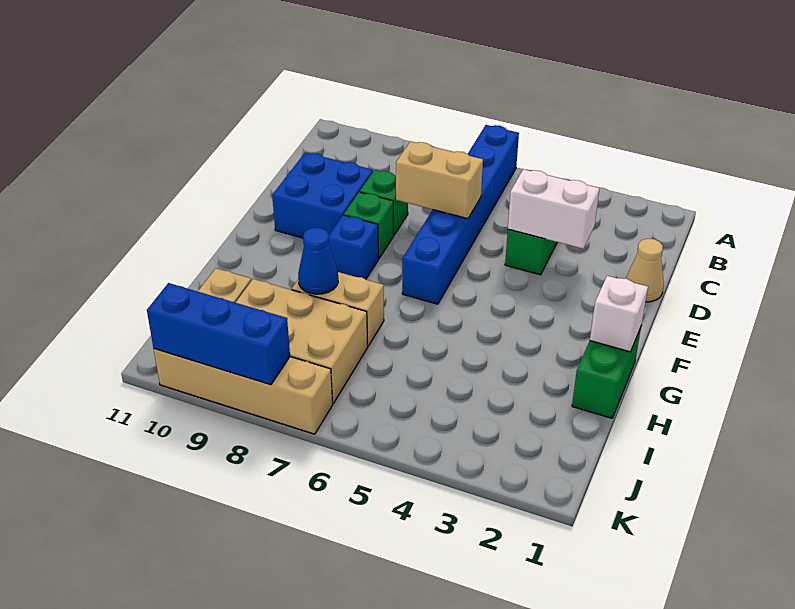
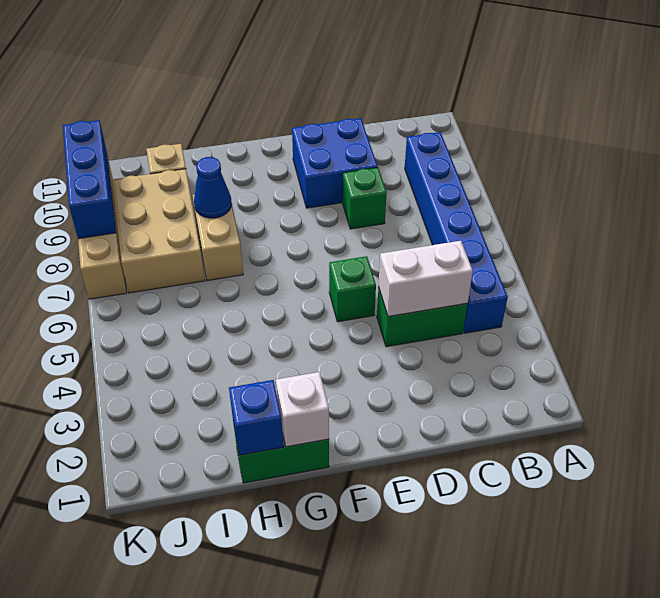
blue brick A6:F6 level 1 -> blue brick B4:B9 level 1
tan cone D1 level 1 -> none
white brick D3:D4 level 2 -> white brick C4:D4 level 2
tan brick D6:D7 level 2 -> none
green brick E8 level 1 -> green brick E5 level 1
blue brick F8 level 1 -> blue brick H1 level 2

